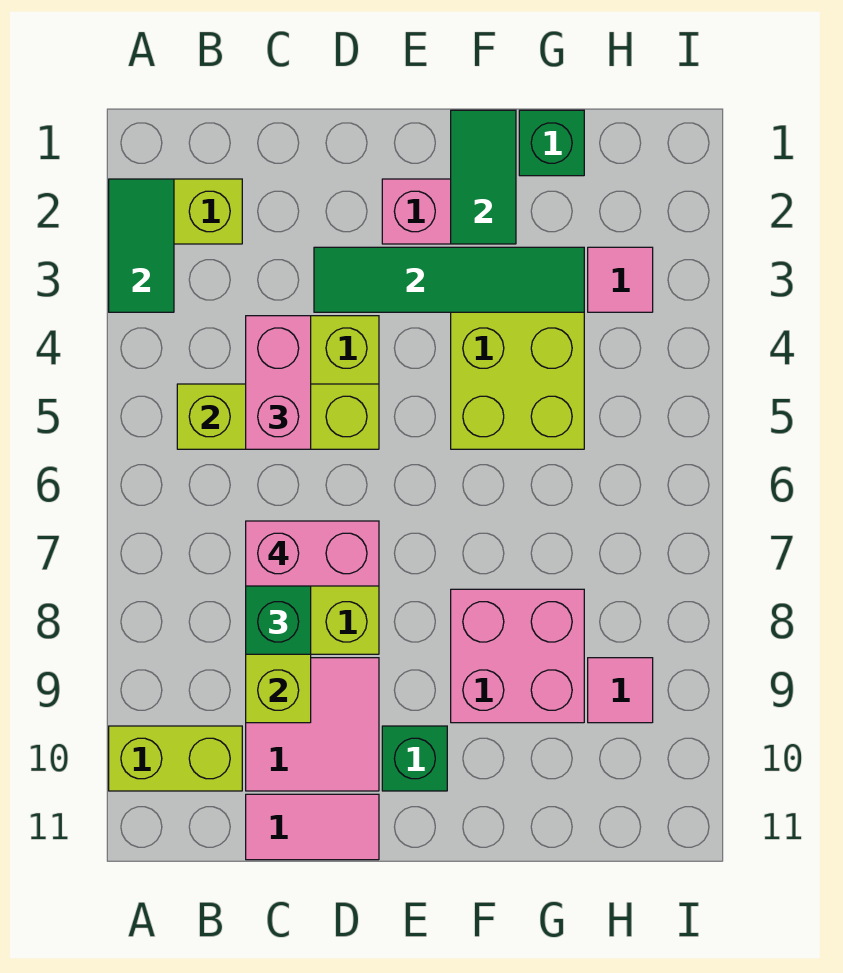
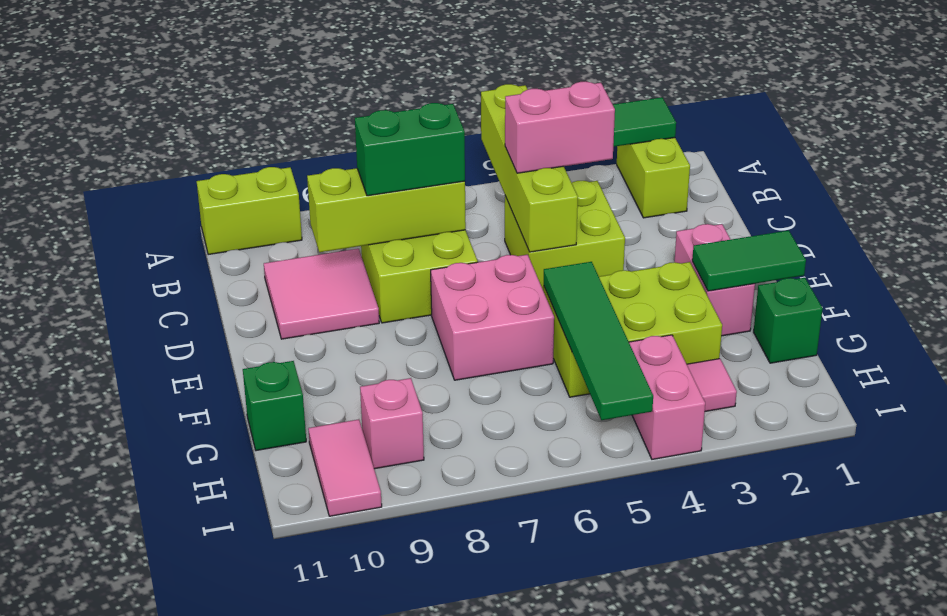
lime brick A10:B10 level 1 -> lime brick A10:A11 level 1
lime brick B5:D5 level 2 -> lime brick A5:D5 level 2
pink brick C7:D7 level 4 -> pink brick H4:I4 level 1
pink tile C11:D11 level 1 -> pink tile H10:I10 level 1
green tile D3:G3 level 2 -> green tile F5:I5 level 2
green brick E10 level 1 -> green brick G11 level 1
pink brick F8:G9 level 1 -> pink brick E6:F7 level 1
pink tile H9 level 1 -> pink brick H9 level 1

